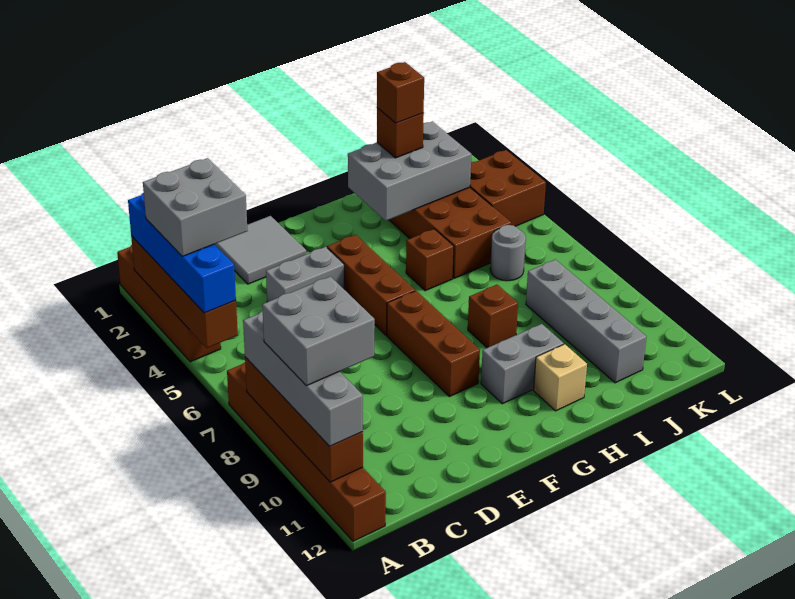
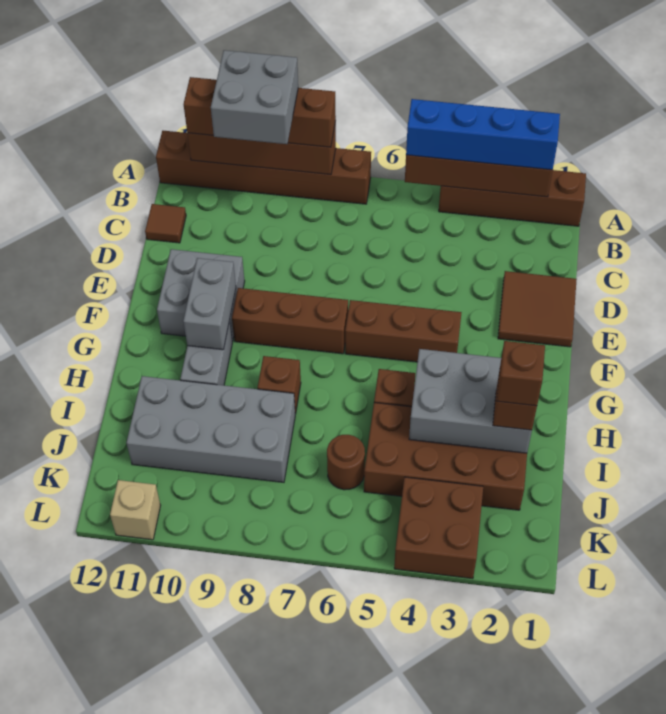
grey brick A3:B4 level 4 -> grey brick E10:F11 level 1
grey brick A8:A11 level 3 -> brown brick A8:A11 level 3
none -> brown tile C12 level 1
grey tile D1:E2 level 1 -> brown tile D1:E2 level 1
grey brick D4:E4 level 1 -> grey brick F10:G10 level 2
grey brick H2:J3 level 2 -> grey brick H2:I4 level 2
tan brick H11 level 1 -> tan brick L11 level 1
grey round brick J6 level 1 -> brown round brick J6 level 1
grey brick J8:J11 level 1 -> grey brick I8:J11 level 1

